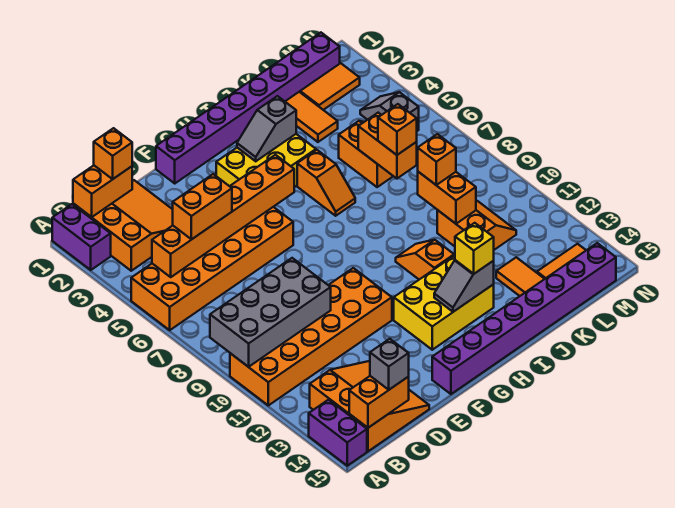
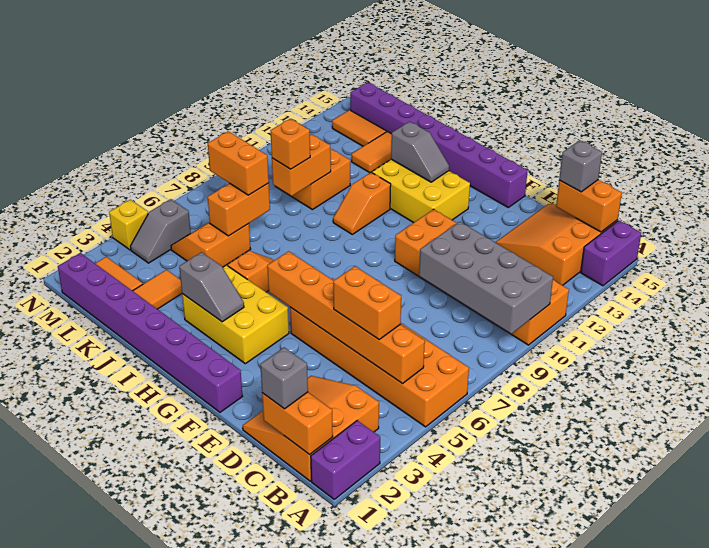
orange brick C1 level 3 -> grey brick C1 level 3
yellow brick I13 level 3 -> yellow brick N4 level 1
orange brick K7 level 3 -> orange brick K7:L7 level 3

